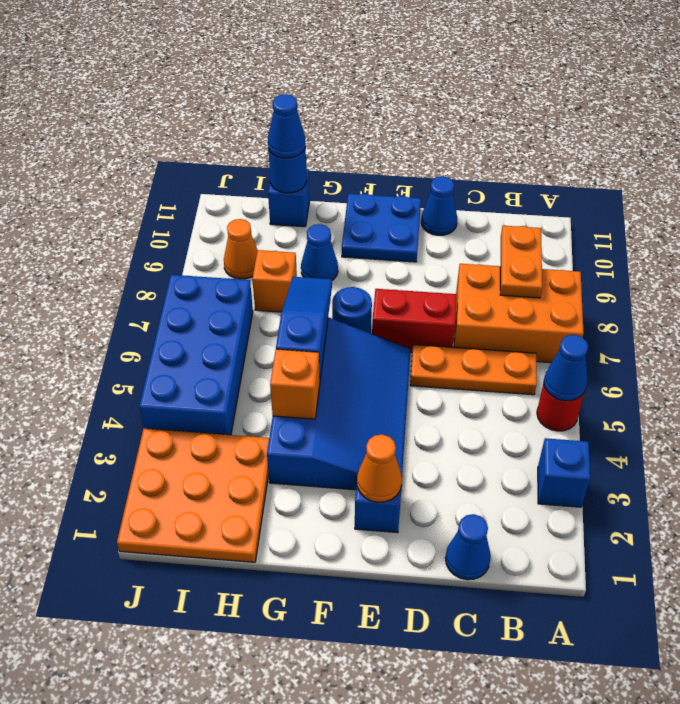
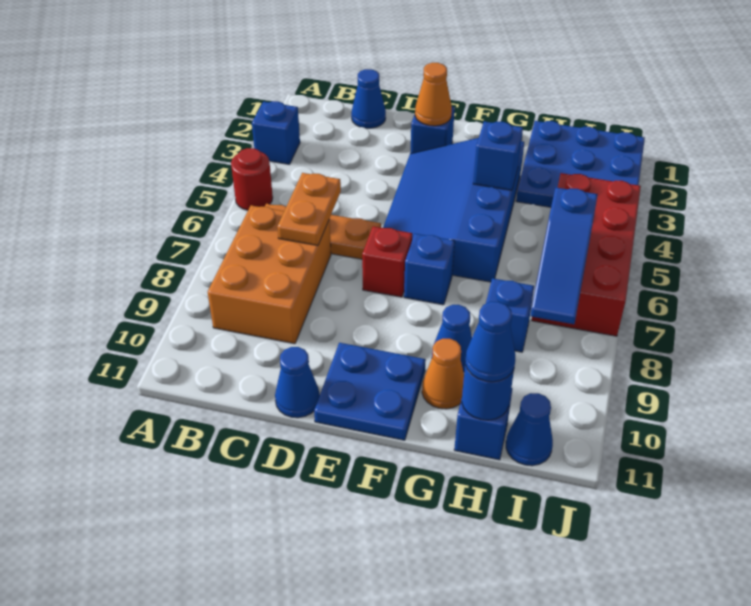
blue cone A5 level 2 -> blue cone I11 level 1
orange brick A7:C8 level 1 -> orange brick B7:C9 level 1
orange plate B8:B9 level 2 -> orange plate C6:C7 level 2
red brick D7:E7 level 1 -> red brick E7 level 1
blue round brick F7 level 1 -> blue brick F7 level 1
orange brick G4 level 2 -> blue brick G4 level 2
blue slope G5:G7 level 2 top 5 -> blue slope I6:I8 level 2 top 6
orange plate H1:J3 level 1 -> blue plate H1:J3 level 1
orange brick H8 level 1 -> blue brick H8 level 1
blue brick I4:J7 level 1 -> red brick I4:J7 level 1
orange cone I9 level 1 -> orange cone G10 level 1

